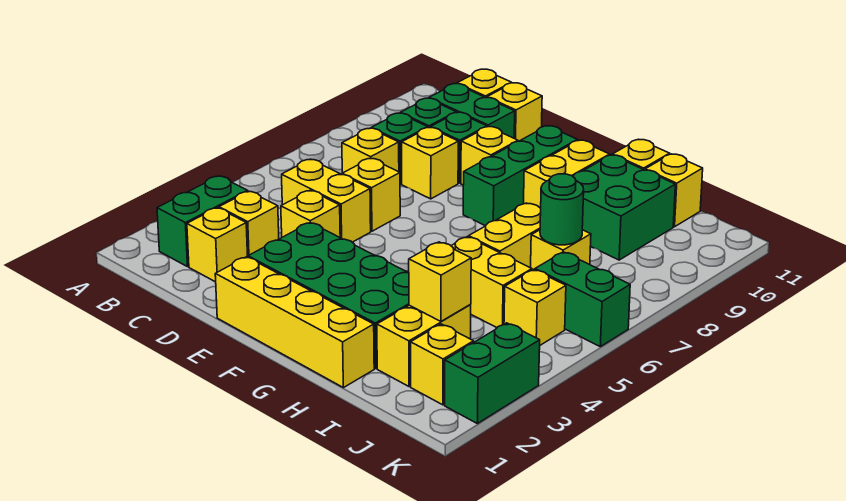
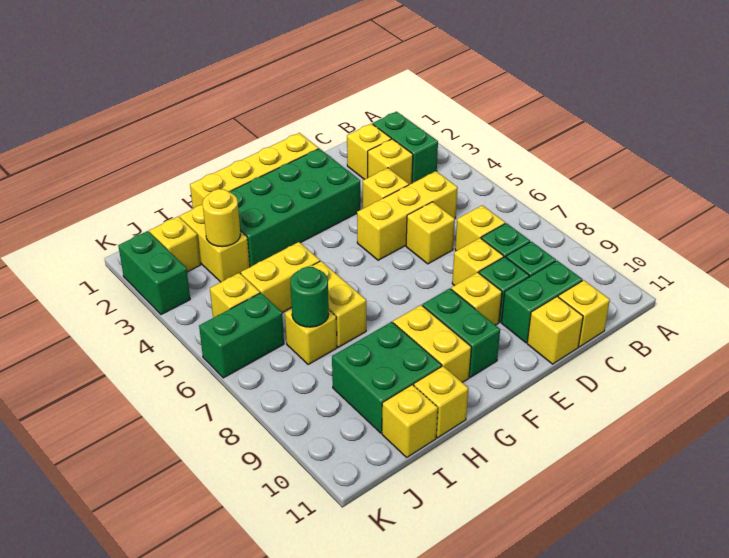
yellow brick C5:D5 level 1 -> yellow brick C5:E5 level 1
green brick F8:F10 level 1 -> green brick F9:F10 level 1
yellow brick I3 level 2 -> yellow round brick I3 level 2

